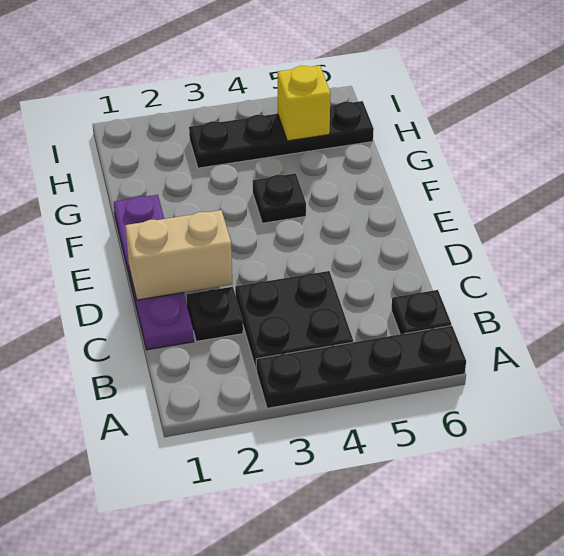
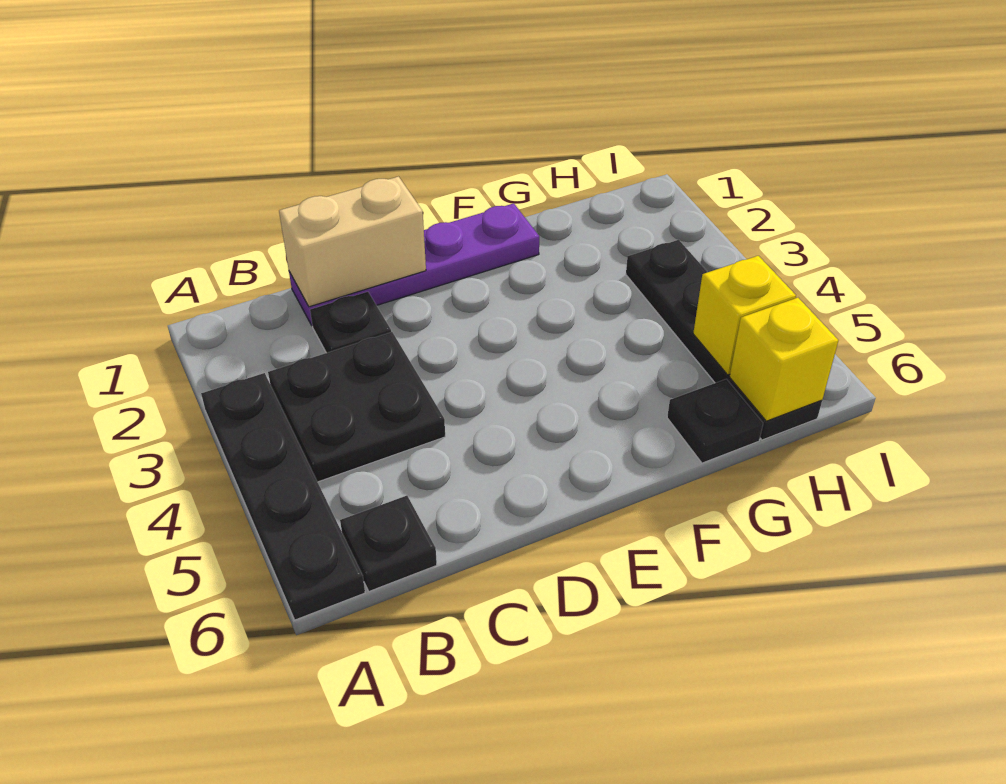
tan brick D1:D2 level 2 -> tan brick C1:D1 level 2
black plate F4 level 1 -> black plate G6 level 1
none -> yellow brick H6 level 2

